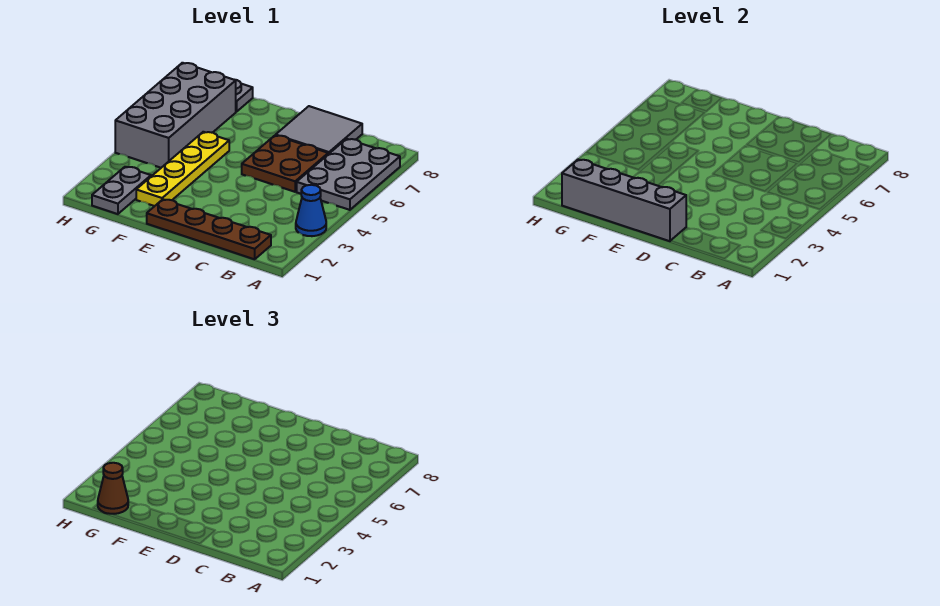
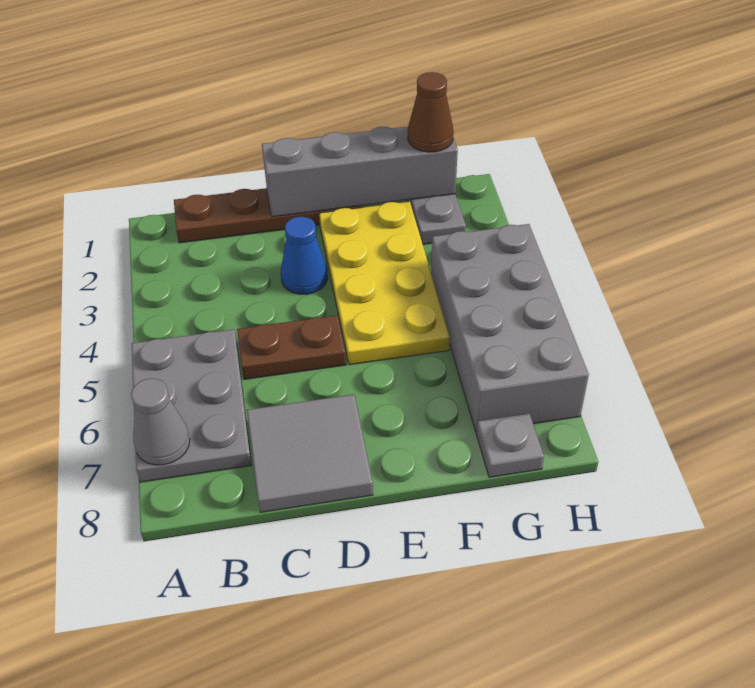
blue cone A3 level 1 -> blue cone D3 level 1
none -> grey cone A7 level 2
brown plate C5:D6 level 1 -> brown plate C5:D5 level 1
yellow plate F2:F5 level 1 -> yellow plate E2:F5 level 1

